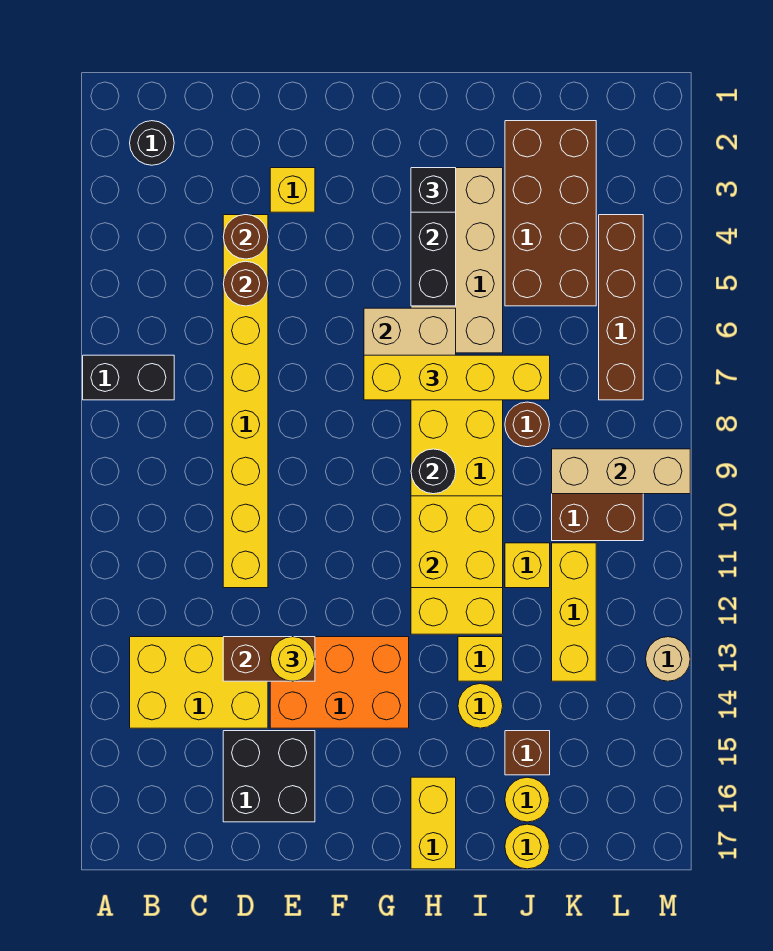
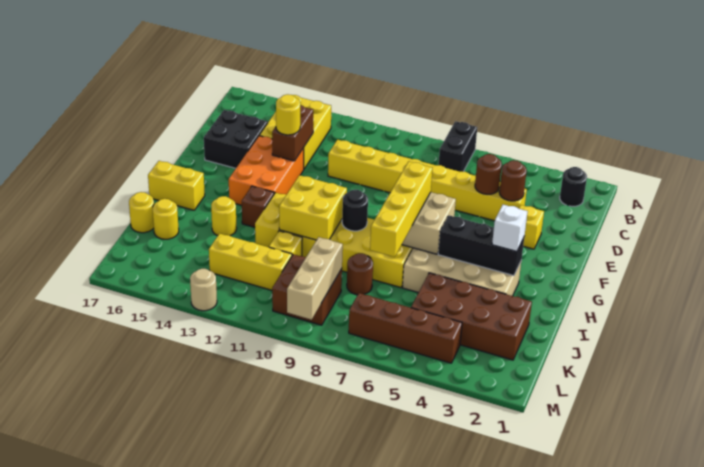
black brick H3 level 3 -> white brick H3 level 3
yellow brick I13 level 1 -> none
brown brick J15 level 1 -> brown brick H13 level 1

